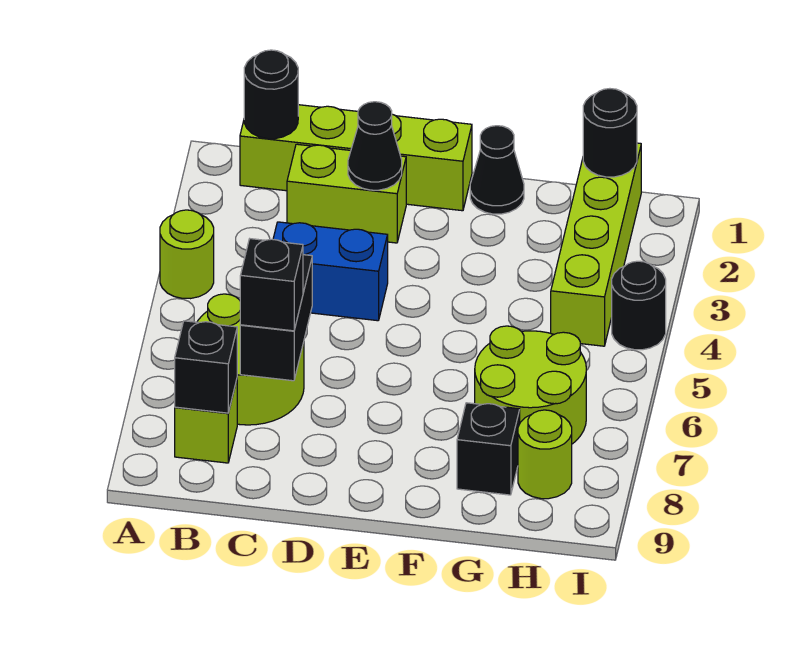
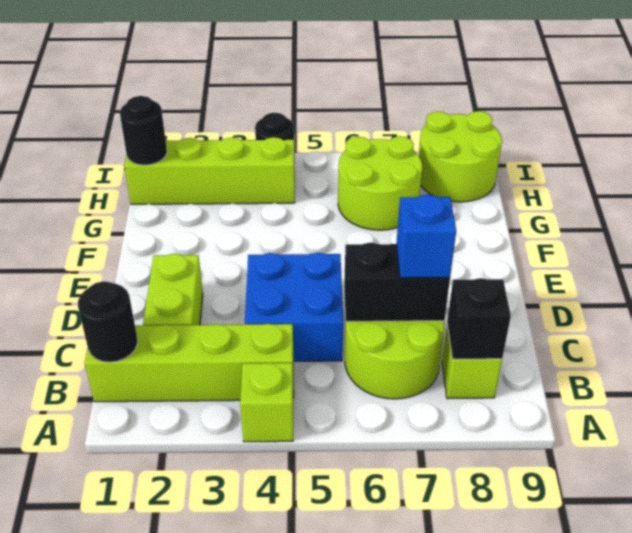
lime round brick A4 level 1 -> lime brick A4 level 1
lime brick B1:E1 level 1 -> lime brick B1:B4 level 1
blue brick C4:D4 level 1 -> blue brick C4:D5 level 1
black brick C7 level 3 -> blue brick C7 level 3
black cone D2 level 2 -> none
black cone F1 level 1 -> none
black brick G8 level 1 -> none
lime round brick H8 level 1 -> lime round brick H8:I9 level 1

